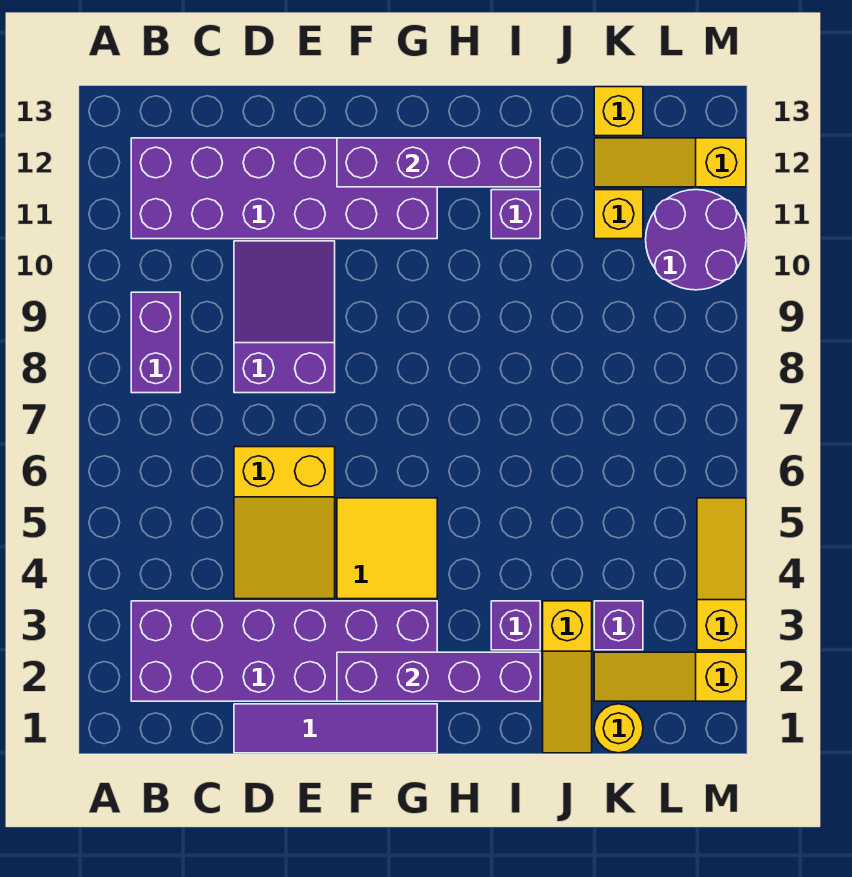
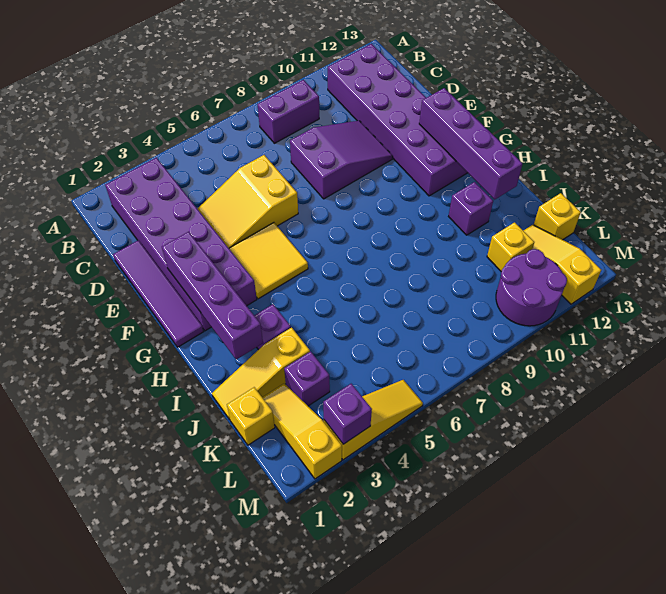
yellow round brick K1 level 1 -> yellow brick K1 level 1
none -> purple brick M3 level 2

